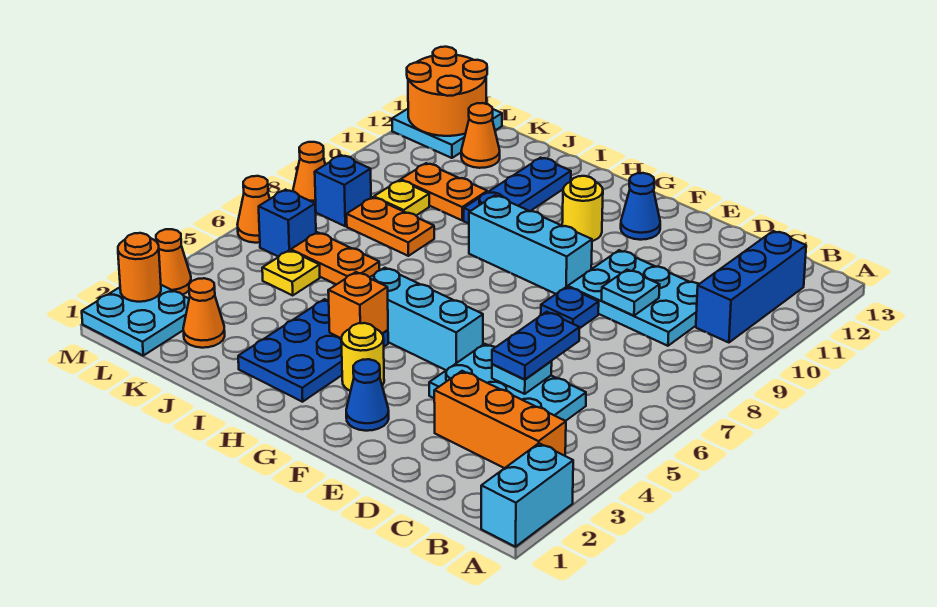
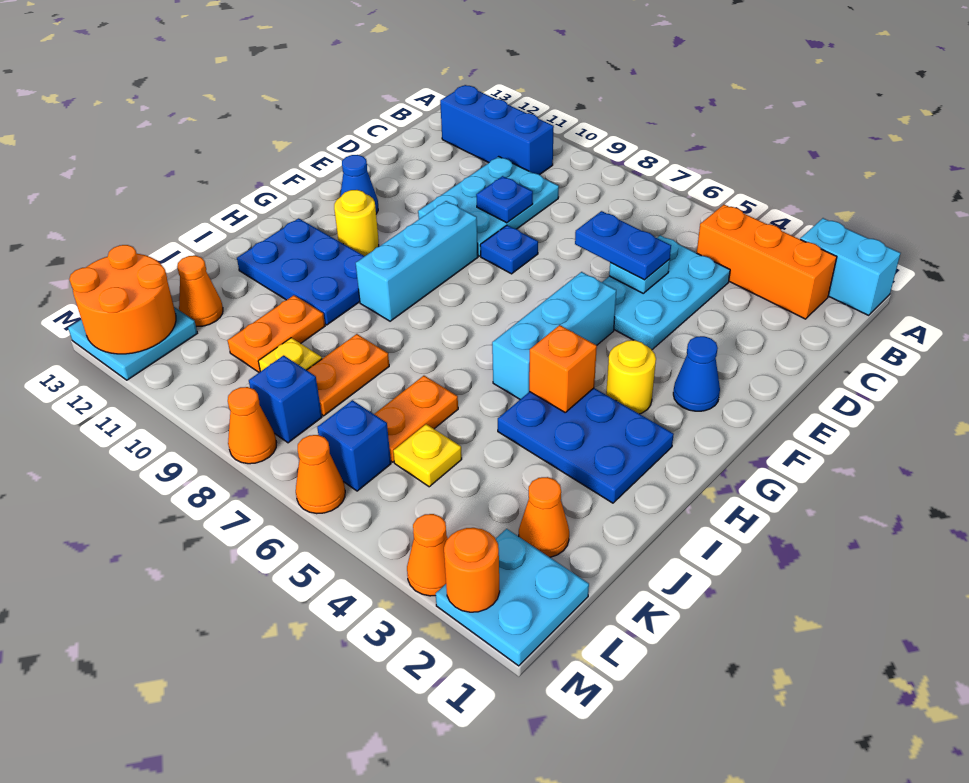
orange brick B3:D3 level 1 -> orange brick B2:B4 level 1
cyan plate D9 level 2 -> blue plate D9 level 2
blue plate I10:I12 level 1 -> blue plate H10:I12 level 1

